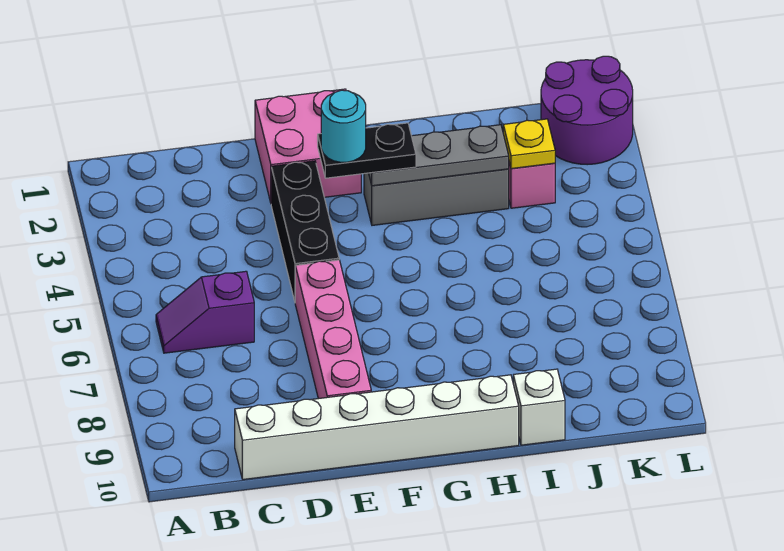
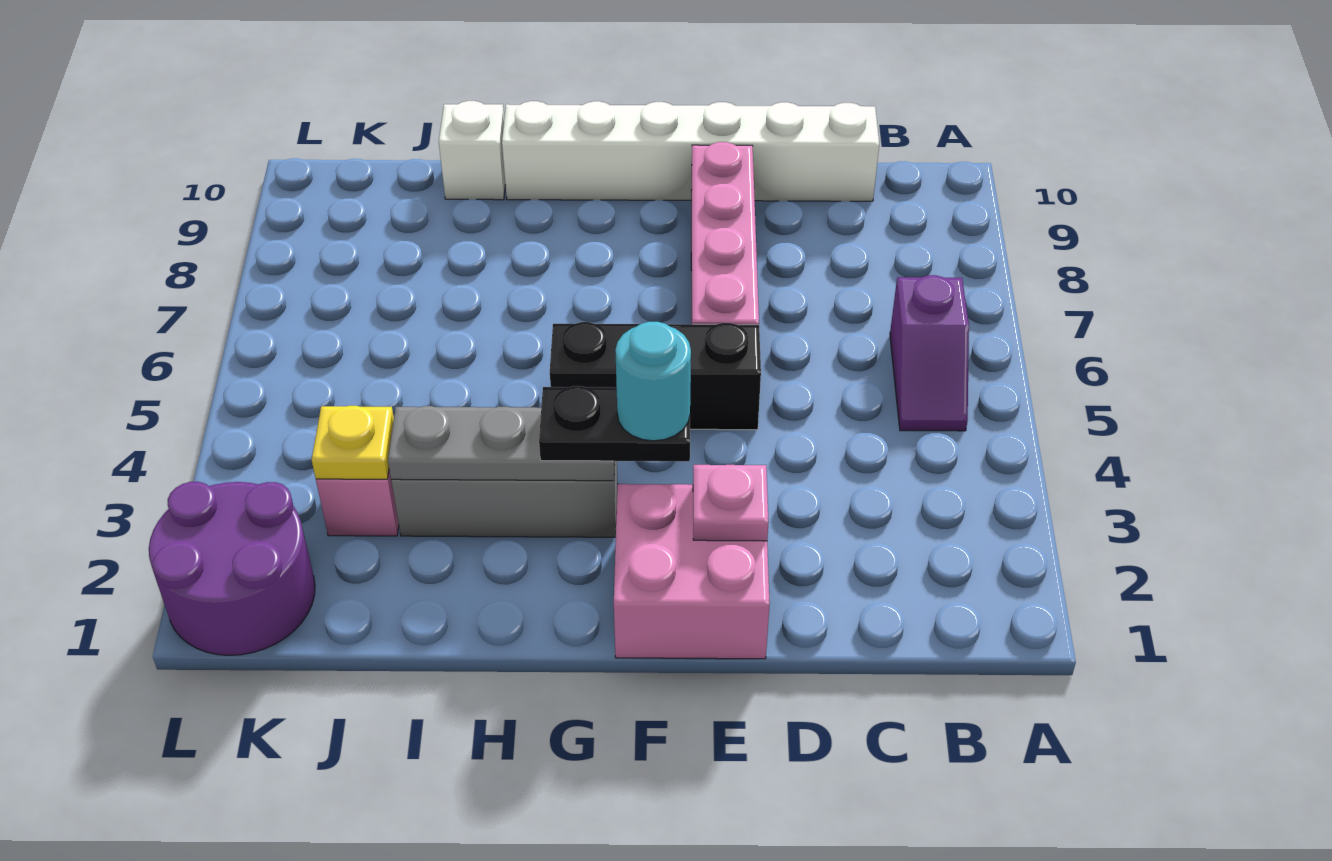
purple slope B6:C6 level 1 top C -> purple slope B5:B6 level 1 top 6
none -> pink plate E2 level 2
black brick E3:E5 level 1 -> black brick E5:G5 level 1

